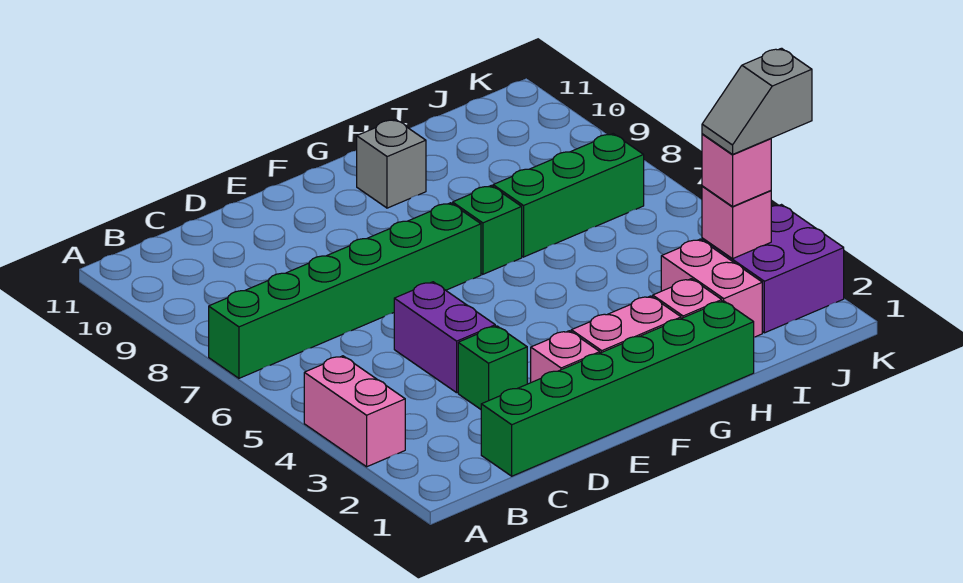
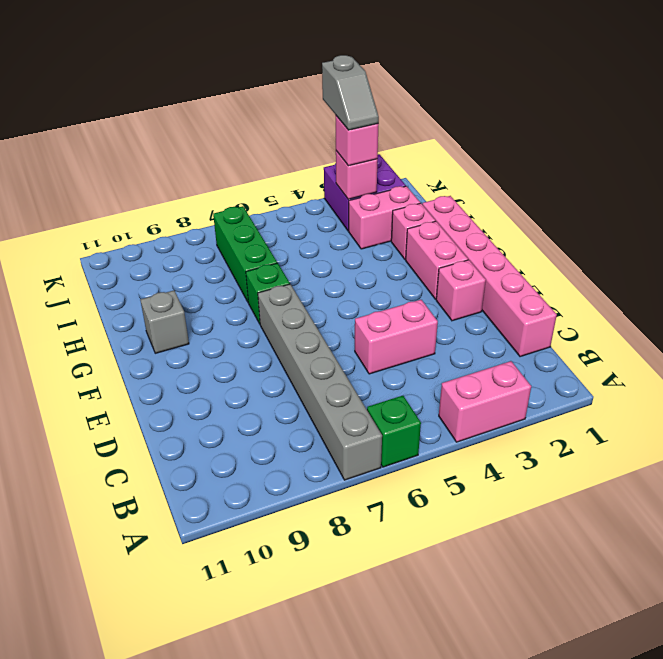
green brick A7:F7 level 1 -> grey brick A7:F7 level 1
green brick C1:H1 level 1 -> pink brick C1:H1 level 1
green brick D3 level 1 -> green brick A6 level 1
purple brick D4:D5 level 1 -> pink brick D4:D5 level 1

